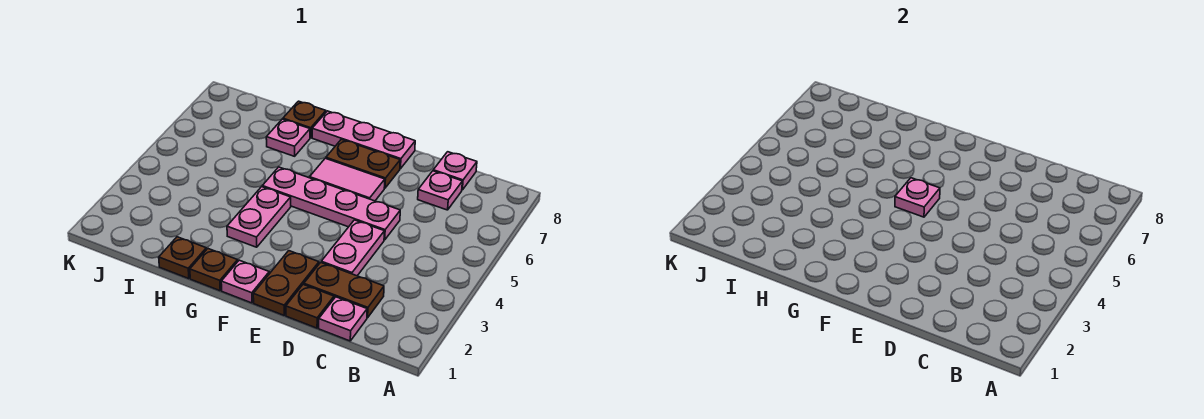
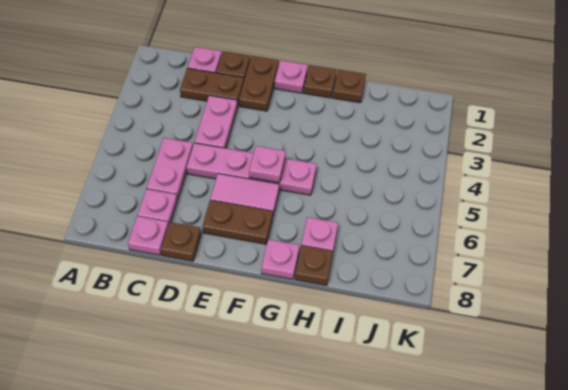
none -> brown plate D8 level 1
pink plate E8:G8 level 1 -> pink plate G8 level 1
pink plate G3:G4 level 1 -> pink plate C5:C6 level 1

